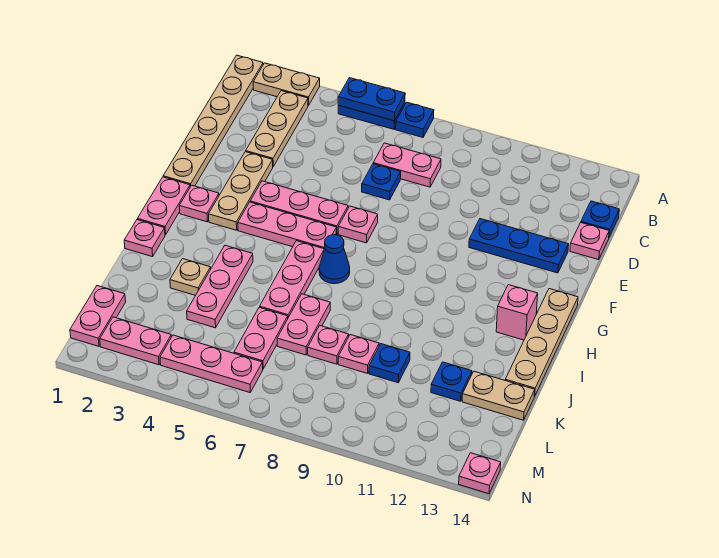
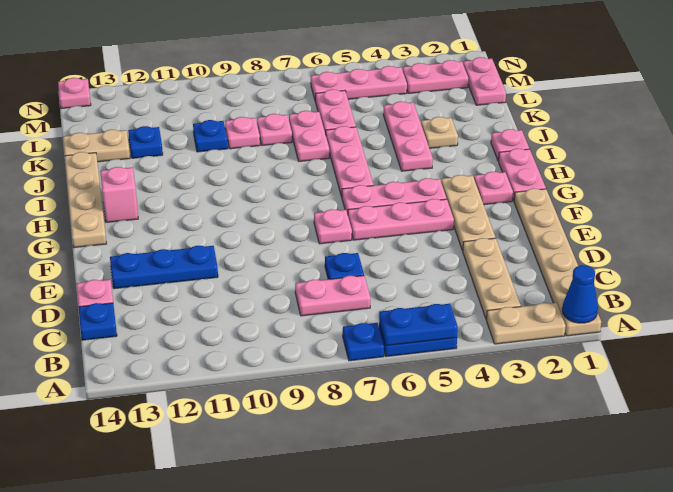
blue cone H7 level 1 -> blue cone A1 level 2

